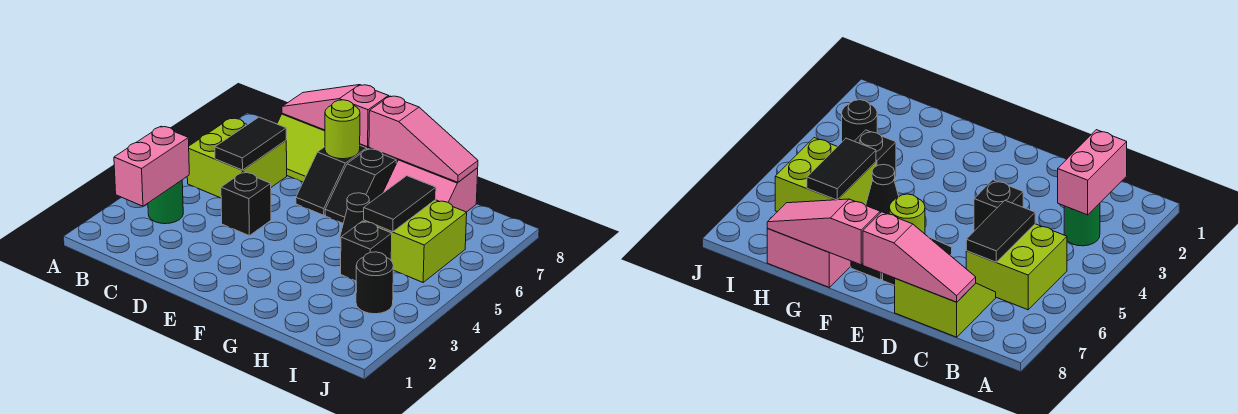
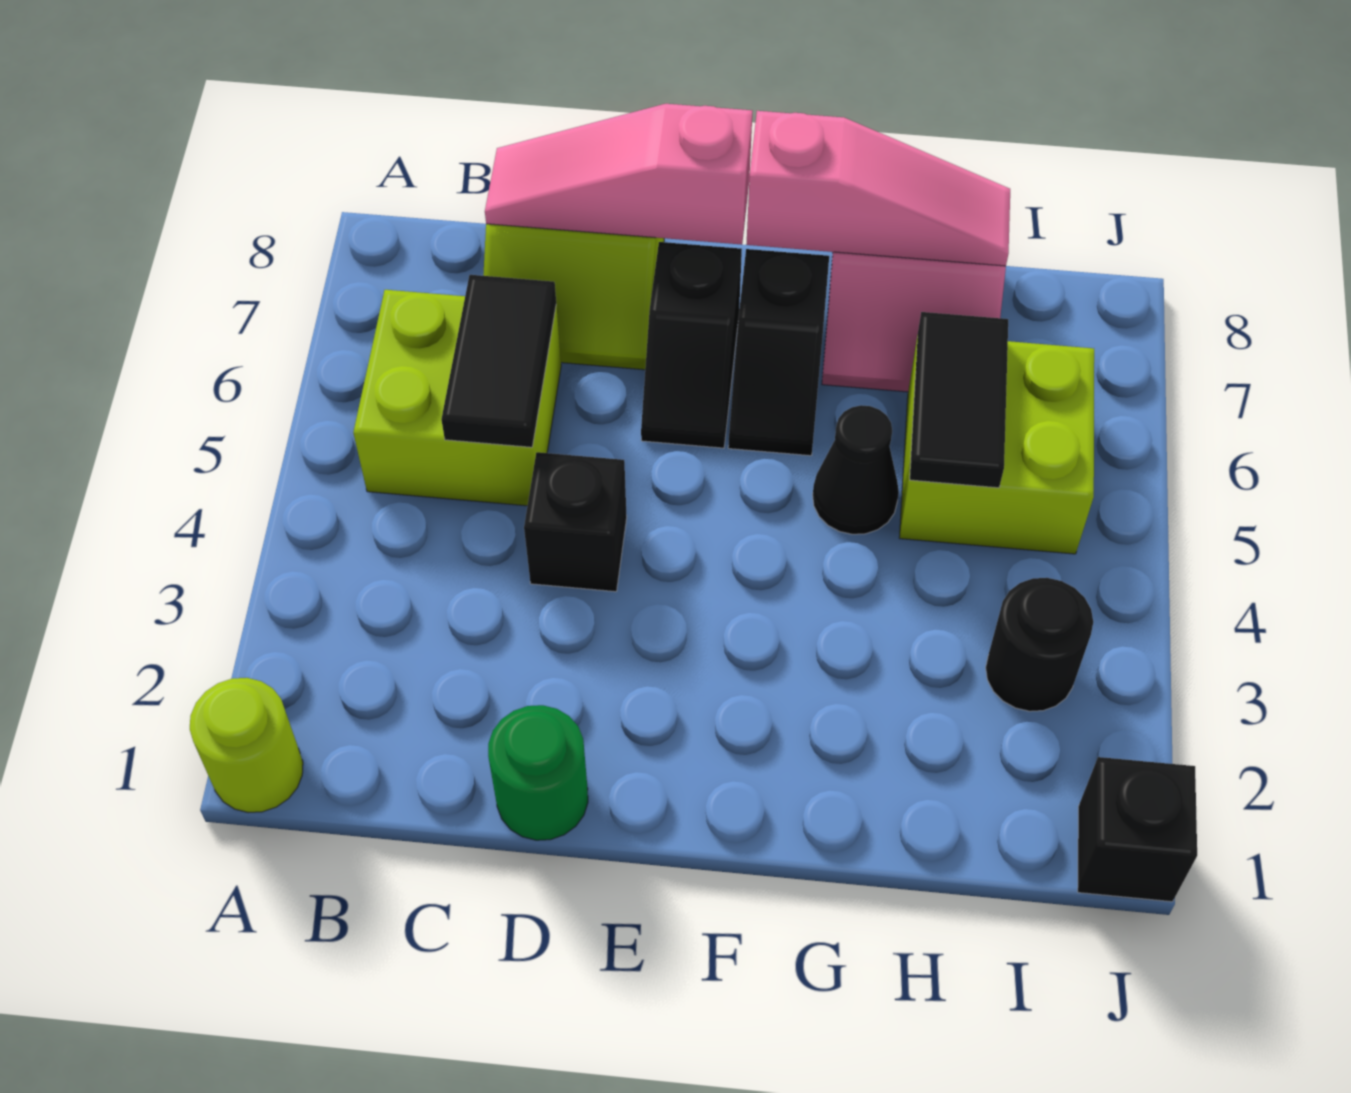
pink brick B2:B3 level 2 -> none
green round brick B3 level 1 -> green round brick D1 level 1
lime round brick E7 level 2 -> lime round brick A1 level 1
black brick H4 level 1 -> black brick J1 level 1

